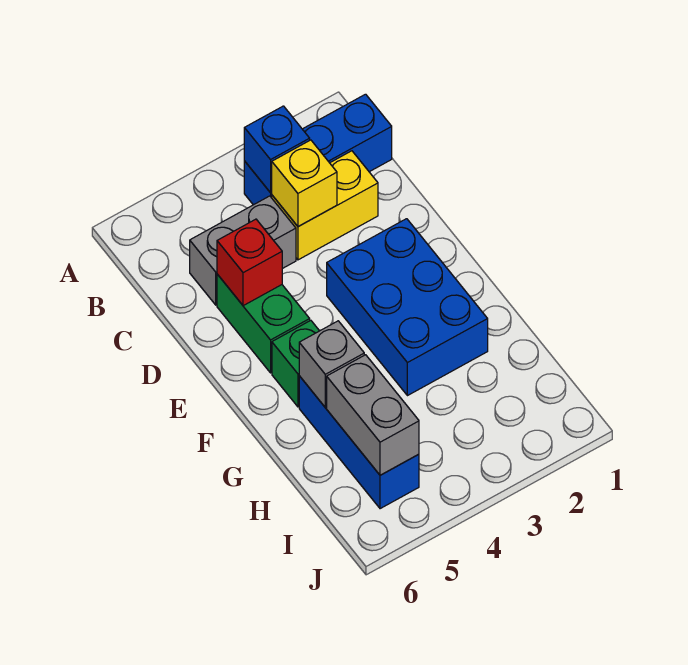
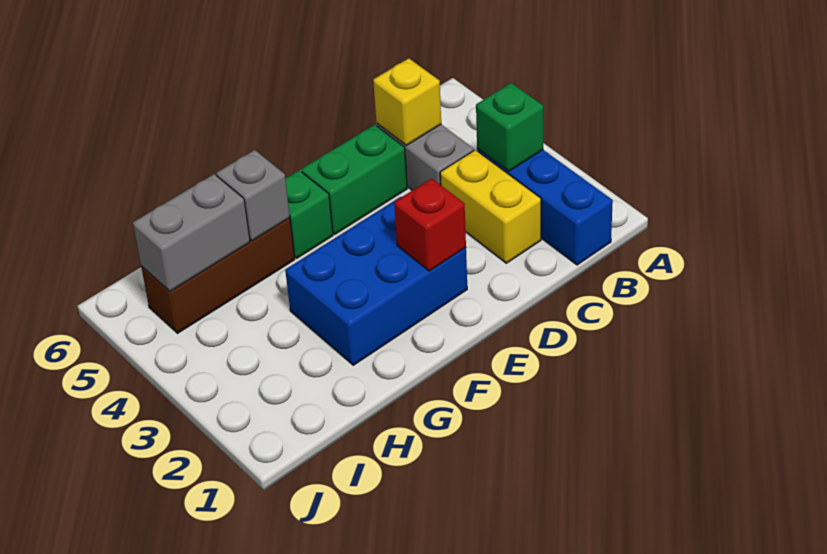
blue brick B3 level 2 -> green brick B3 level 2
yellow brick C3 level 2 -> yellow brick C5 level 2
red brick D5 level 2 -> red brick E2 level 2
blue brick G5:I5 level 1 -> brown brick G5:I5 level 1

